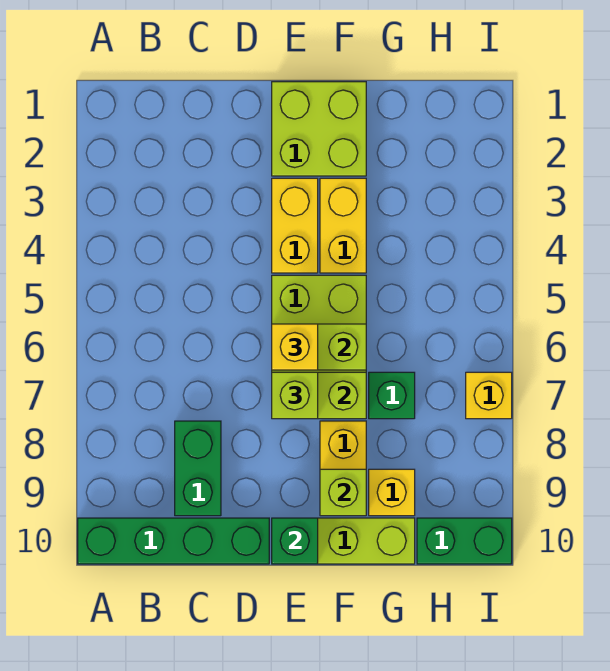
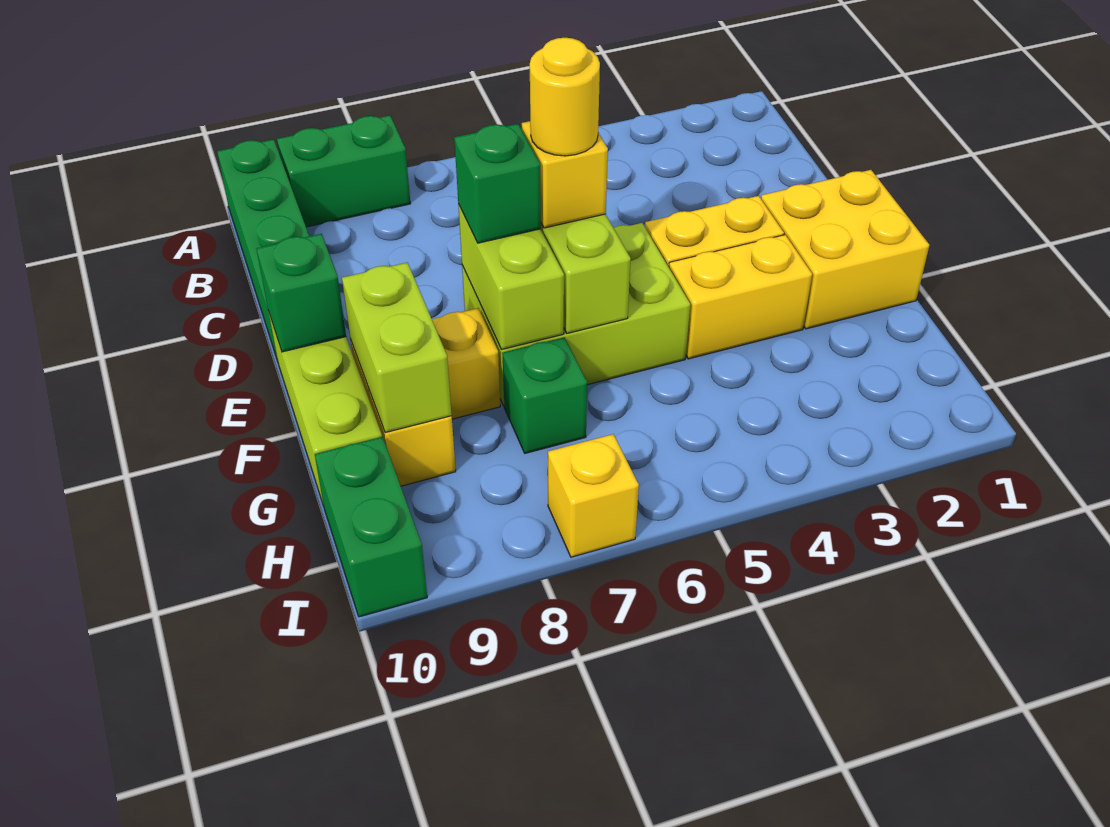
green brick C8:C9 level 1 -> green brick A8:A9 level 1
lime brick E1:F2 level 1 -> yellow brick E1:F2 level 1
none -> yellow round brick E6 level 4
lime brick E7 level 3 -> green brick E7 level 3
lime brick F9 level 2 -> lime brick F9:G9 level 2

